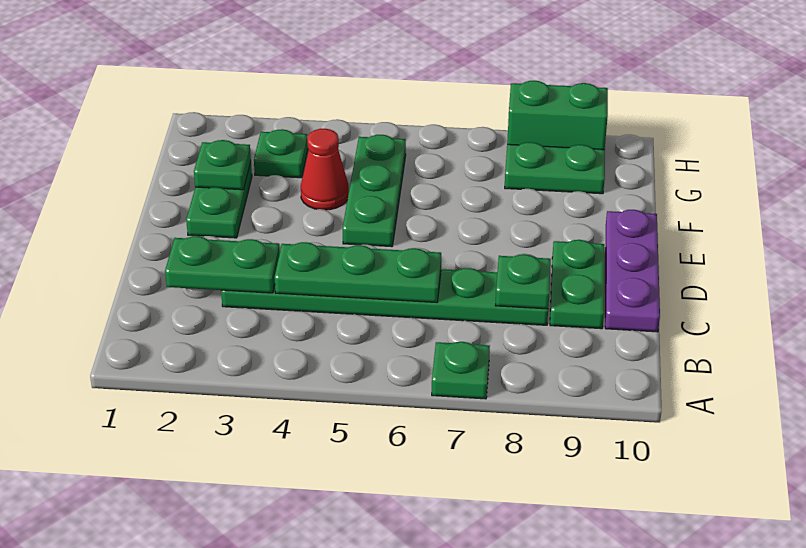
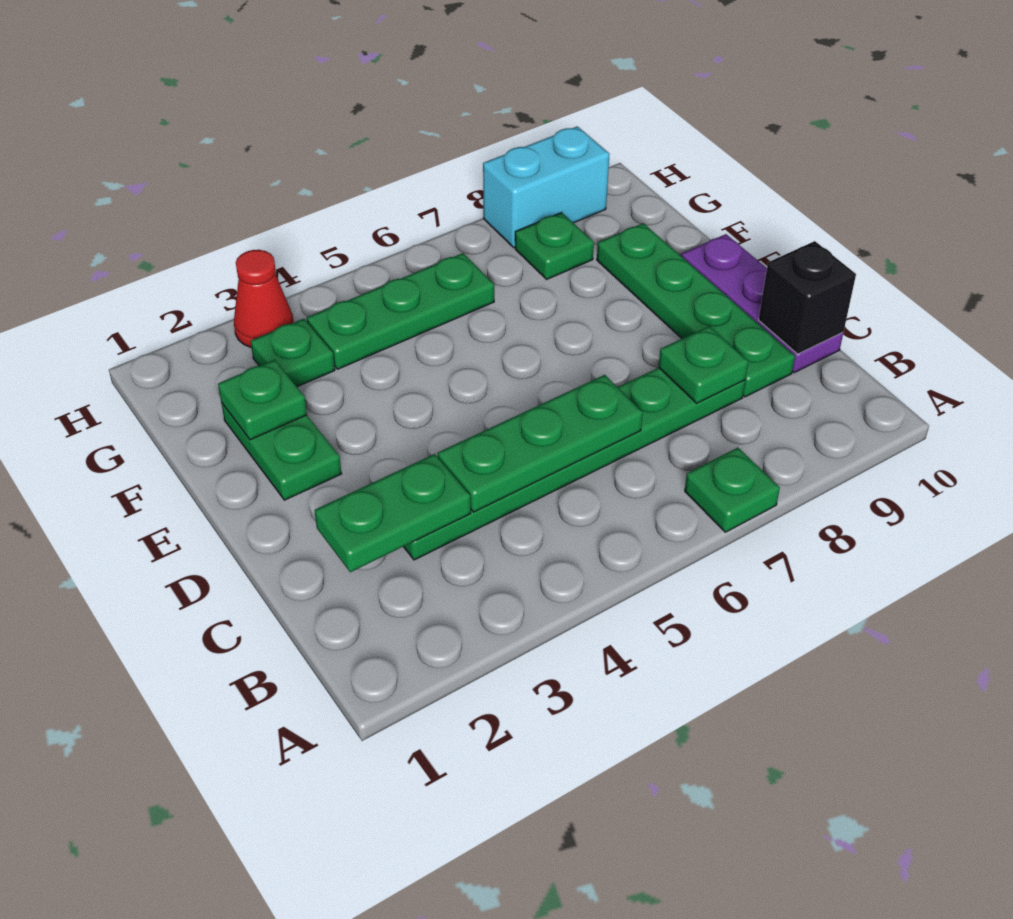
green plate C9:D9 level 1 -> green plate C9:F9 level 1
none -> black brick C10 level 2
green plate E5:G5 level 1 -> green plate G4:G6 level 1
red cone F4 level 1 -> red cone H3 level 1
green plate G8:G9 level 1 -> green plate G8 level 1
green brick H8:H9 level 1 -> cyan brick H8:H9 level 1

